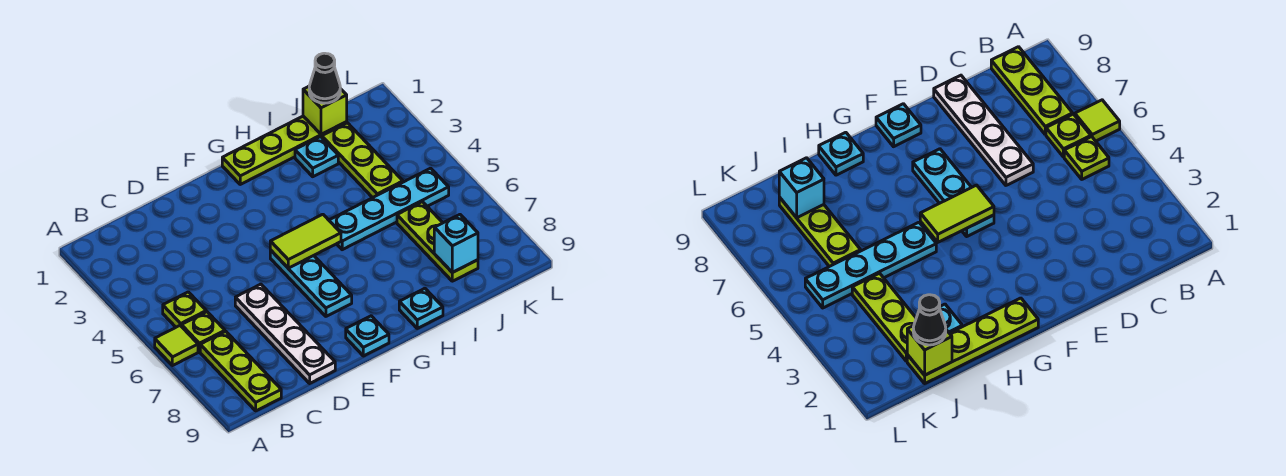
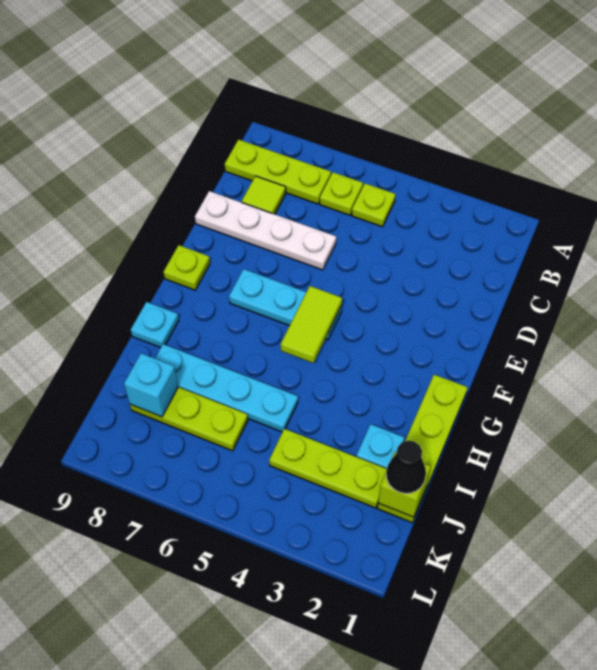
lime tile A6 level 1 -> lime tile C8 level 1
cyan plate F9 level 1 -> lime plate F9 level 1
cyan plate H5:K5 level 1 -> cyan plate I5:I8 level 1

